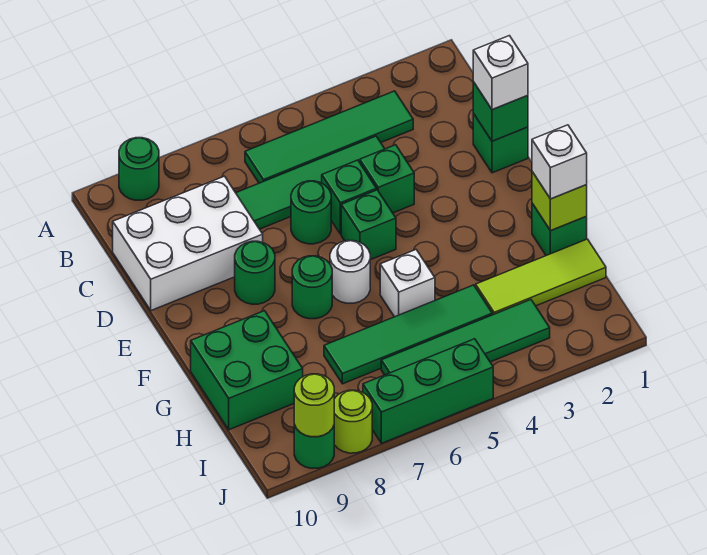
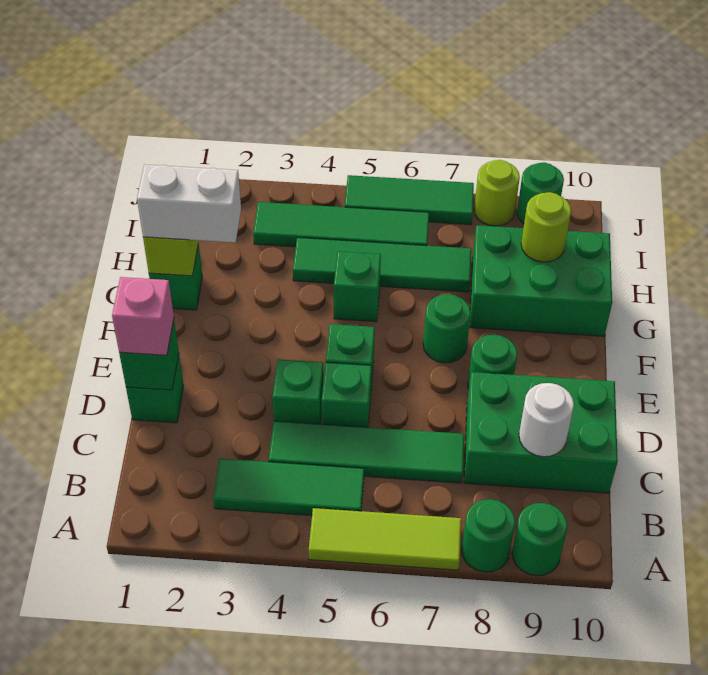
green tile B3:B6 level 1 -> green tile B3:B5 level 1
white brick C8:D10 level 1 -> green brick C8:D10 level 1
white brick D1 level 3 -> pink brick D1 level 3
green round brick D6 level 1 -> green round brick A8 level 1
white round brick F6 level 1 -> white round brick C9 level 2
white brick G1 level 3 -> white brick G1:G2 level 3
white brick G5 level 1 -> green brick G5 level 1
green brick G9:H10 level 1 -> green brick G8:H10 level 1
lime tile H1:H3 level 1 -> lime tile A5:A7 level 1
green brick J5:J7 level 1 -> green tile J5:J7 level 1
lime round brick J9 level 2 -> lime round brick H9 level 2

